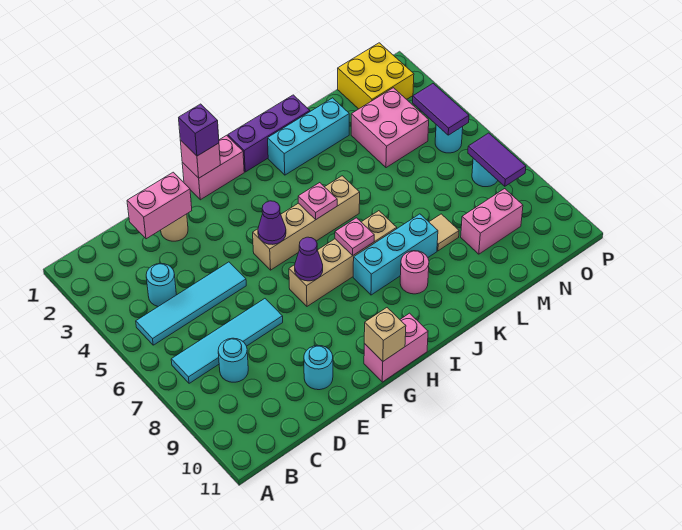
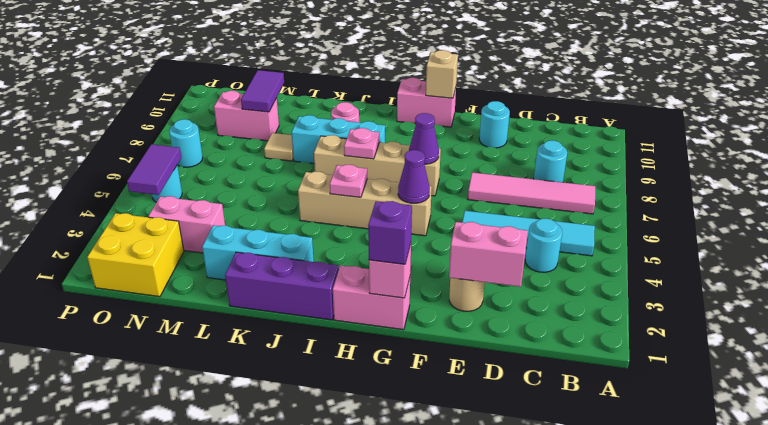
cyan tile B7:E7 level 1 -> pink tile B7:E7 level 1
pink brick M3:N4 level 1 -> pink brick M3:N3 level 1
purple tile O7:O8 level 2 -> purple tile M9:M10 level 2

